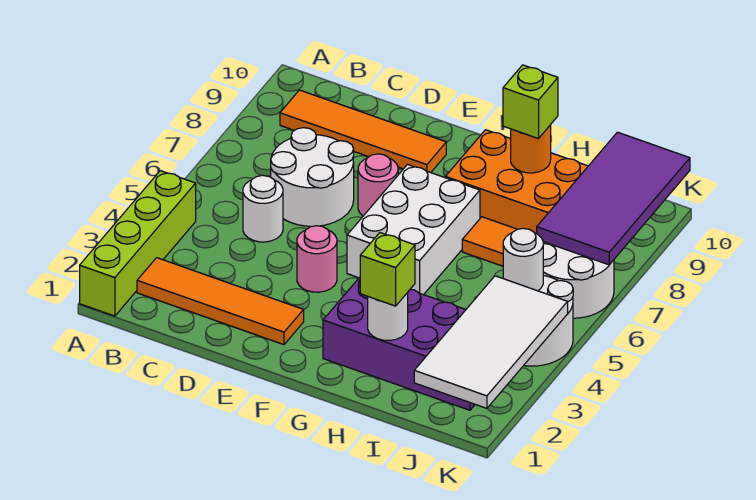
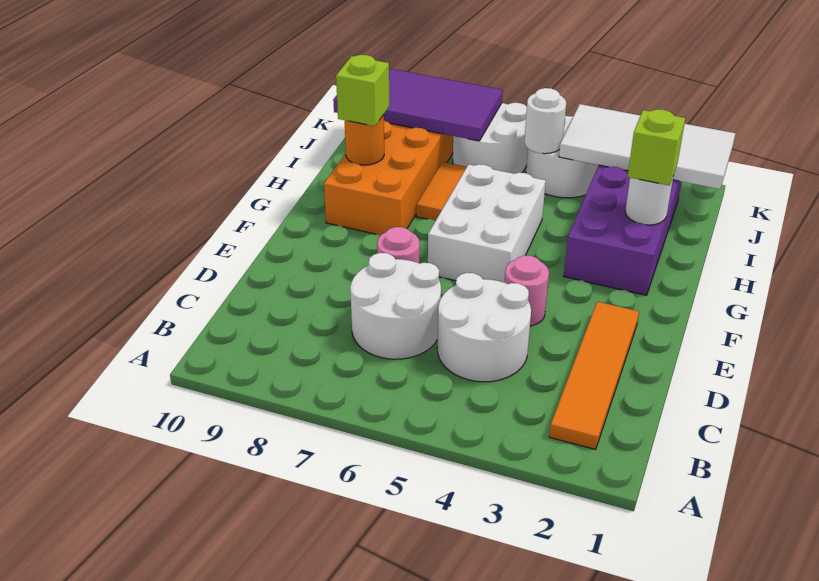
lime brick A1:A4 level 1 -> none
orange tile B9:E9 level 1 -> none
white round brick C5 level 1 -> white round brick C4:D5 level 1
white brick F5:G7 level 1 -> white brick F5:H6 level 1

